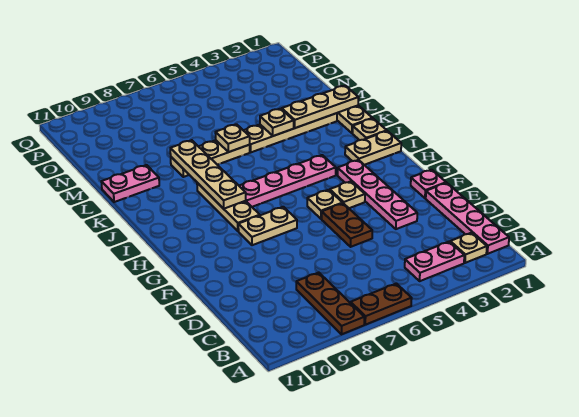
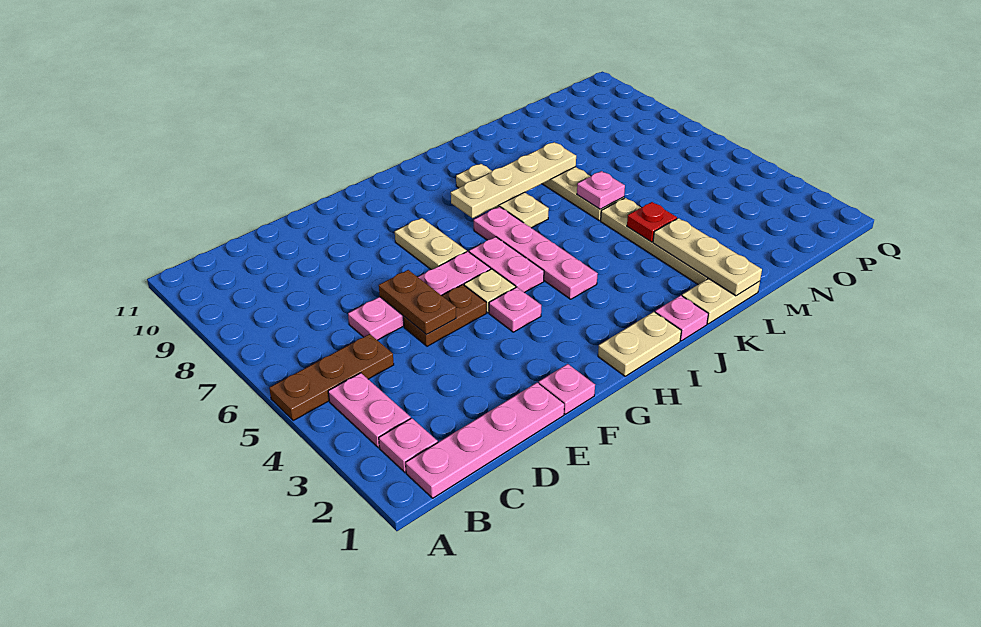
brown plate A6:A7 level 1 -> brown plate E5:E6 level 2
brown plate A8:C8 level 1 -> brown plate A5:C5 level 1
tan plate B2 level 1 -> pink plate B2 level 1
pink plate E3:H3 level 1 -> pink plate D6:G6 level 1
tan plate G4 level 1 -> pink plate G4 level 1
tan plate H8:J8 level 1 -> tan plate J7:J9 level 1
tan plate I1:I2 level 1 -> tan plate H1:I1 level 1
tan plate J1 level 1 -> pink plate J1 level 1
tan plate L4 level 2 -> red plate L4 level 2
tan plate L6 level 2 -> pink plate L6 level 2
pink plate L10:L11 level 1 -> pink plate H5:H6 level 1

